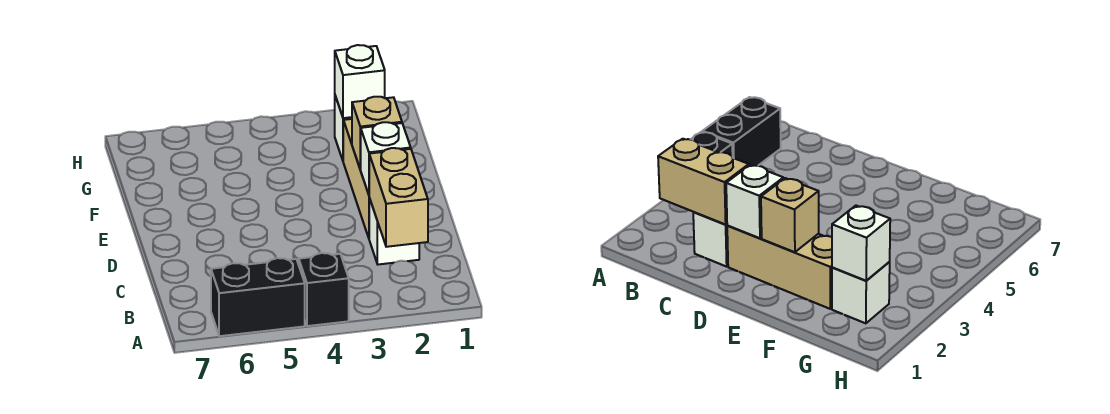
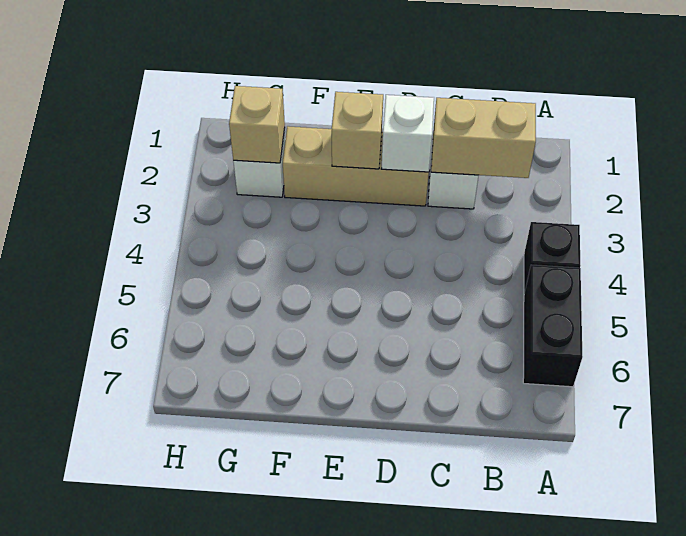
white brick G2 level 2 -> tan brick G2 level 2

